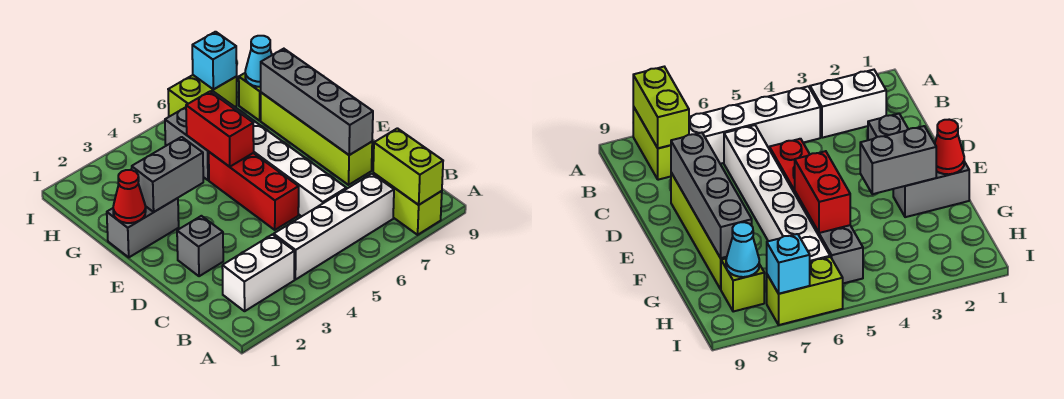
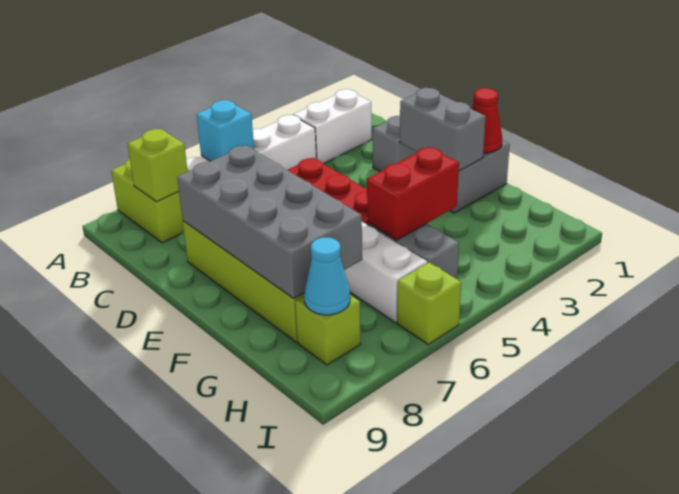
lime brick A8:B8 level 2 -> lime brick B8 level 2
grey brick D8:G8 level 2 -> grey brick D7:G8 level 2
grey brick F2:F3 level 2 -> grey brick E2:F2 level 2
red brick F5:G5 level 2 -> red brick G4:G5 level 2
lime brick I6:I7 level 1 -> lime brick I6 level 1
cyan brick I7 level 2 -> cyan brick B6 level 2

